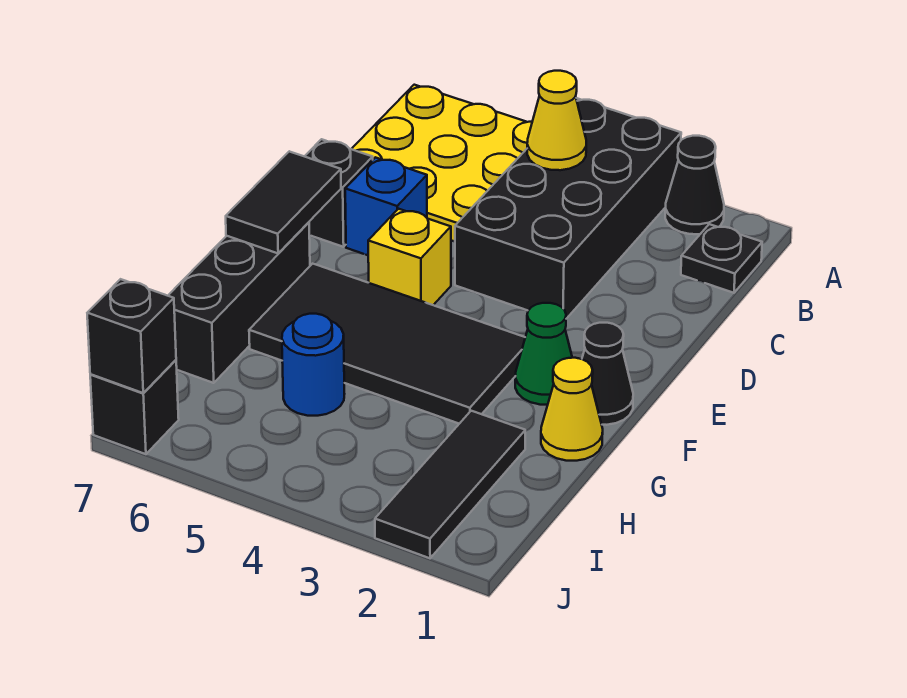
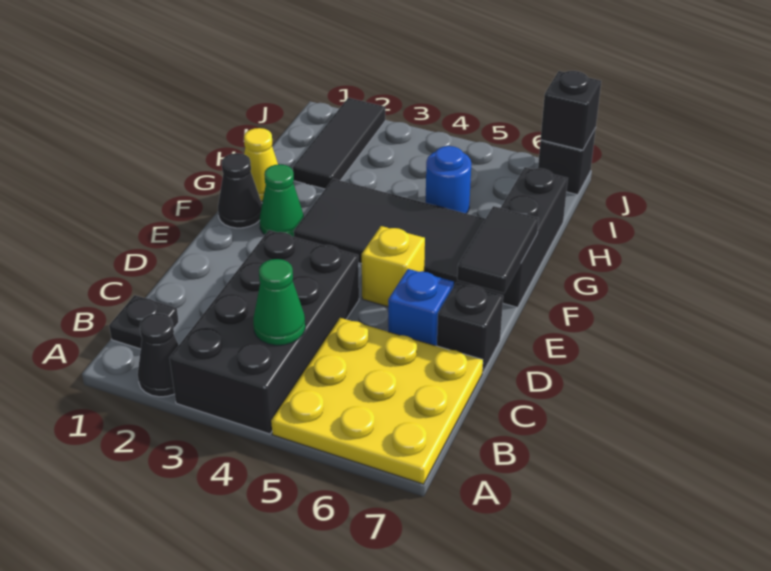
yellow cone B4 level 2 -> green cone B4 level 2

